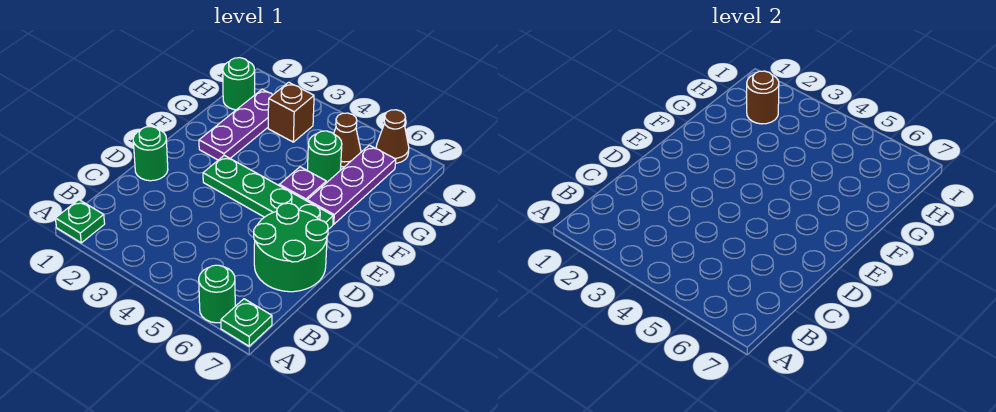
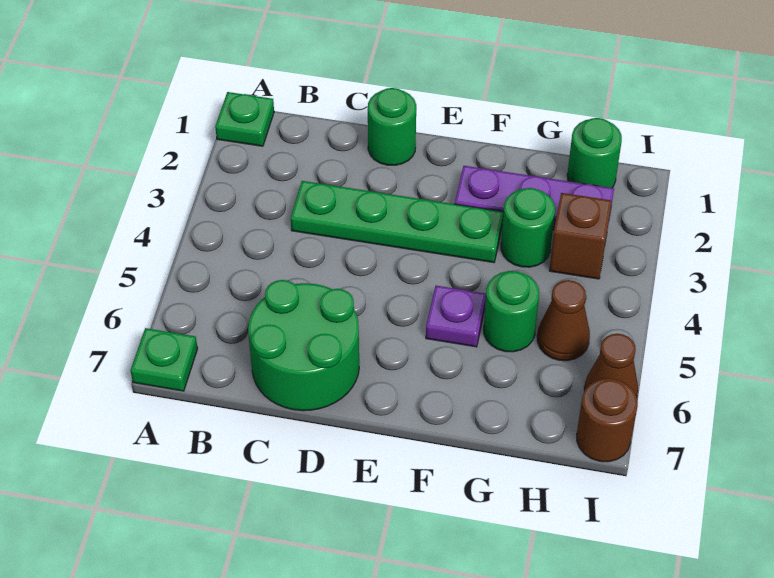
green round brick A6 level 1 -> green round brick G3 level 1
green plate E3:E6 level 1 -> green plate C3:F3 level 1
purple plate F6:H6 level 1 -> none
brown round brick H2 level 2 -> brown round brick I7 level 1

